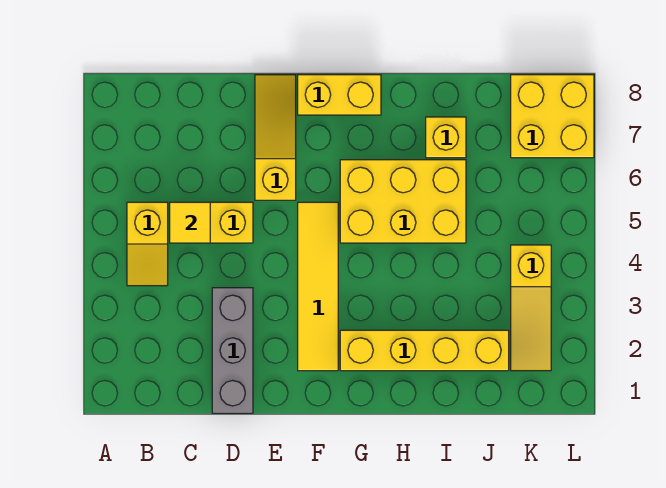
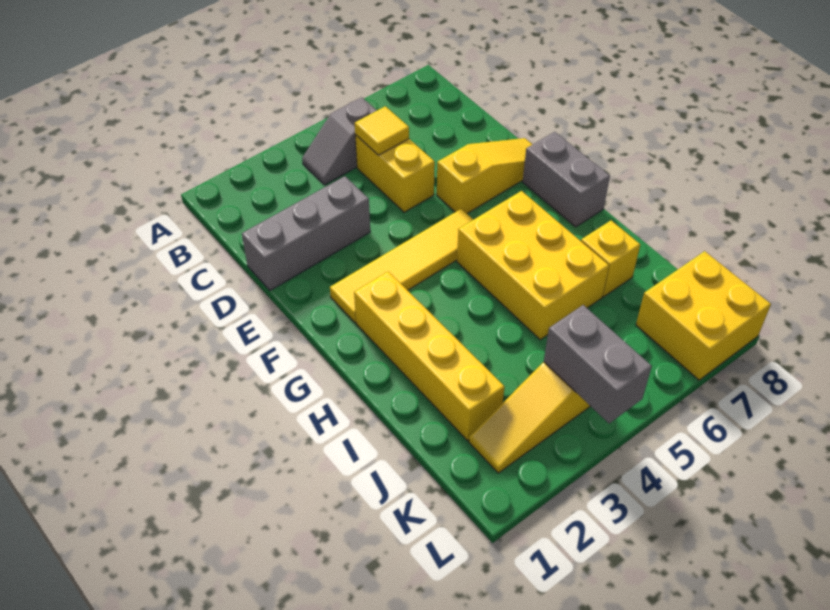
yellow slope B4:B5 level 1 top 5 -> grey slope B4:B5 level 1 top 5
yellow brick F8:G8 level 1 -> grey brick F8:G8 level 1
none -> grey brick K4:L4 level 2

